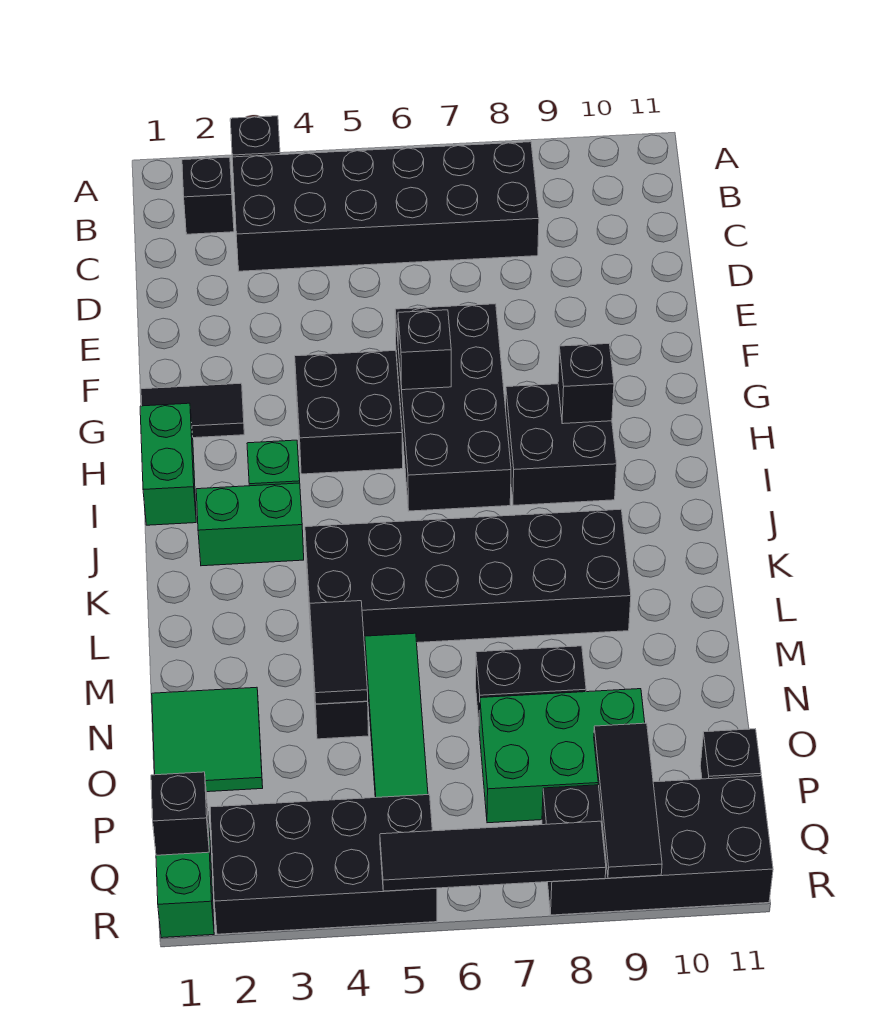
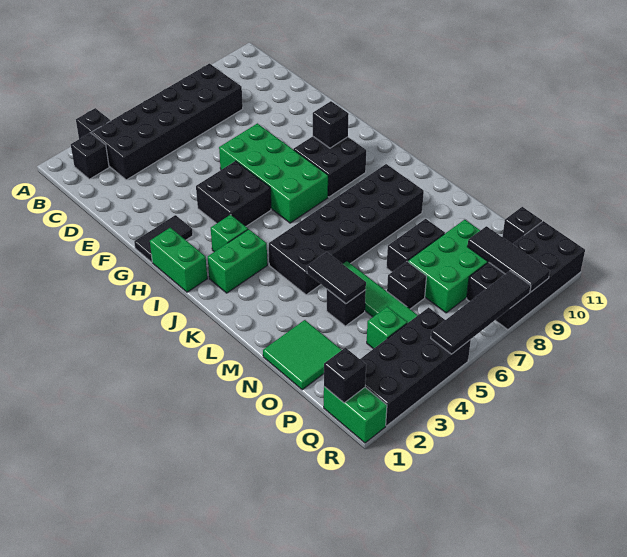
black brick F6:I7 level 1 -> green brick F6:I7 level 1
black brick G6 level 2 -> black brick O6 level 1
none -> green brick P4 level 1

